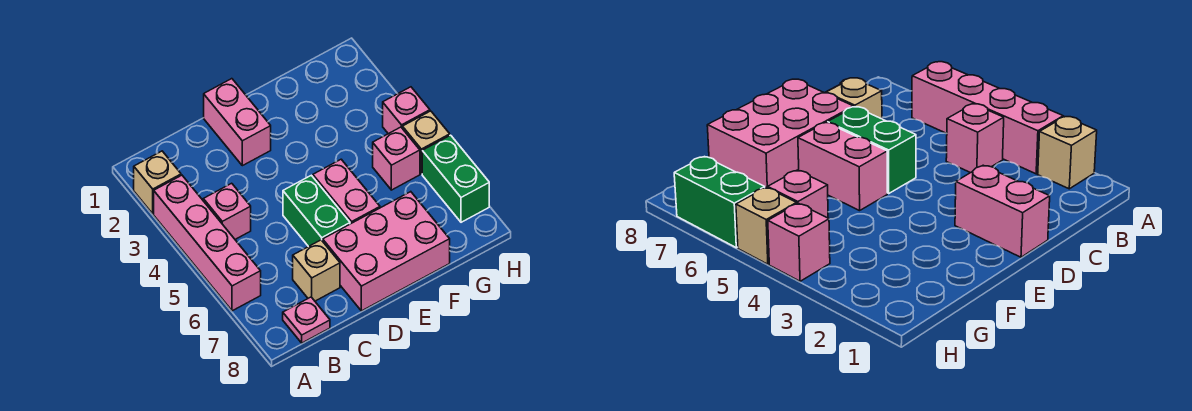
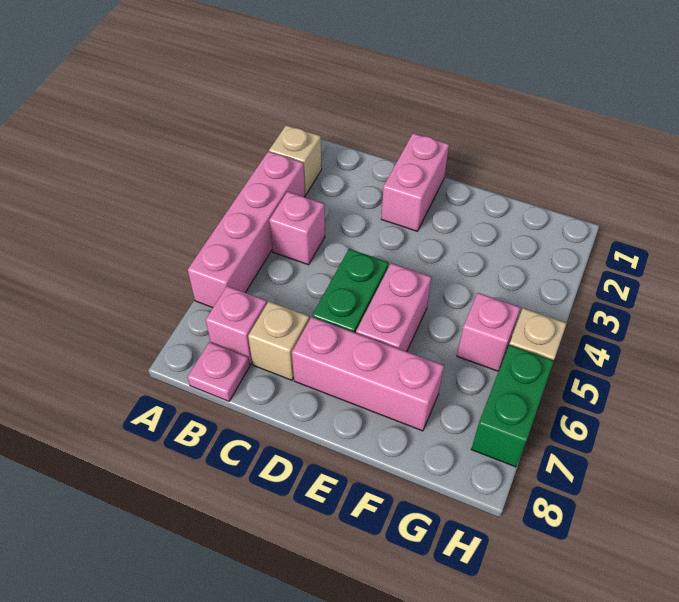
pink brick D7:F8 level 1 -> pink brick D7:F7 level 1
pink brick H4 level 1 -> pink brick B7 level 1

